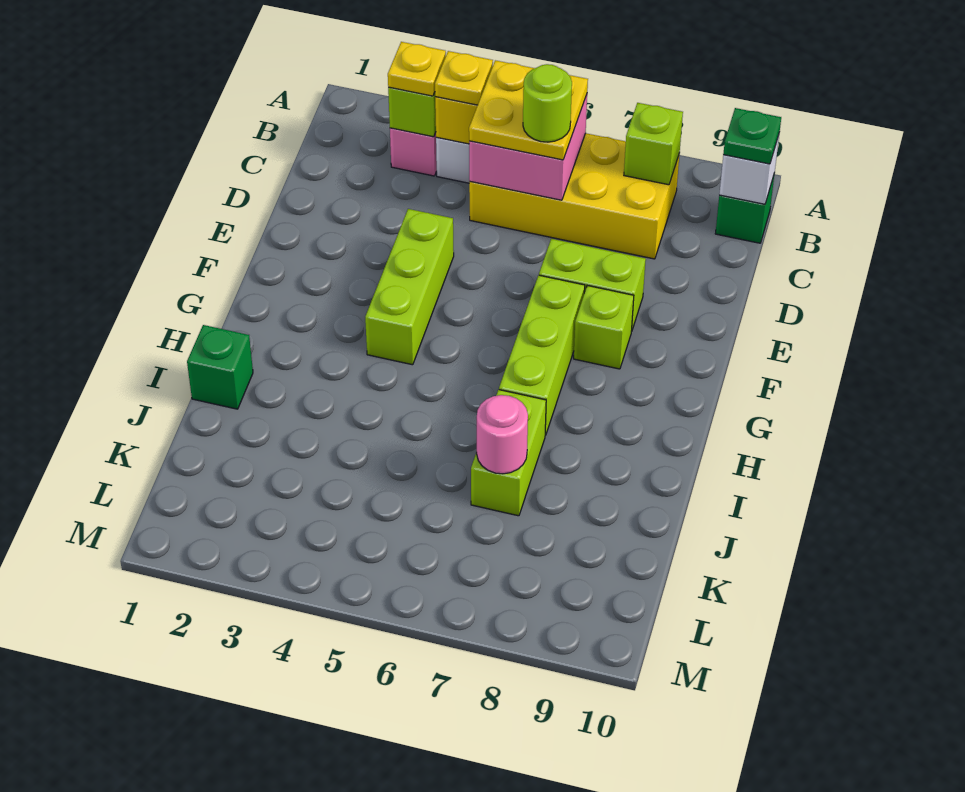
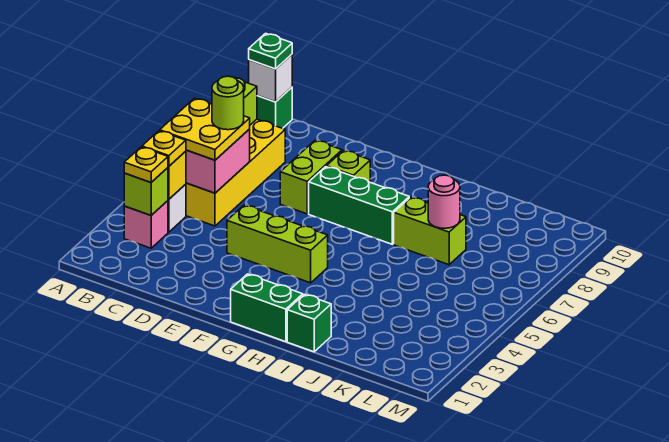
lime brick F7:H7 level 1 -> green brick F7:H7 level 1
none -> green brick G1:H1 level 1

